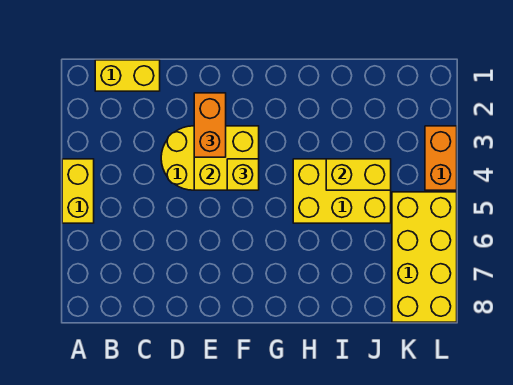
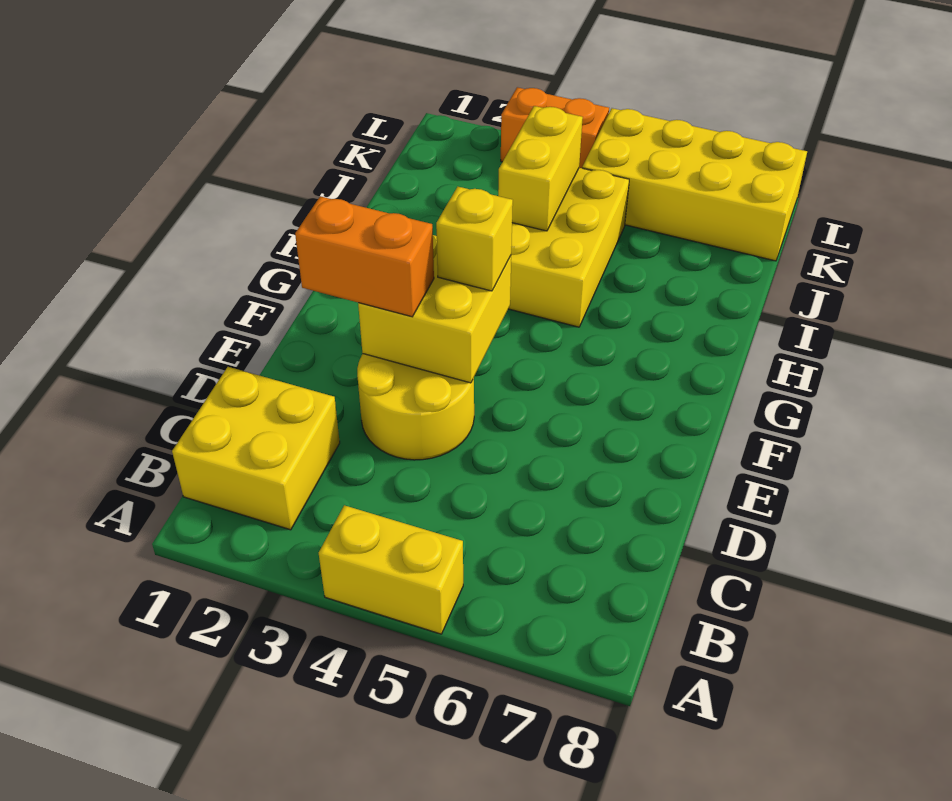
yellow brick B1:C1 level 1 -> yellow brick B1:C2 level 1

